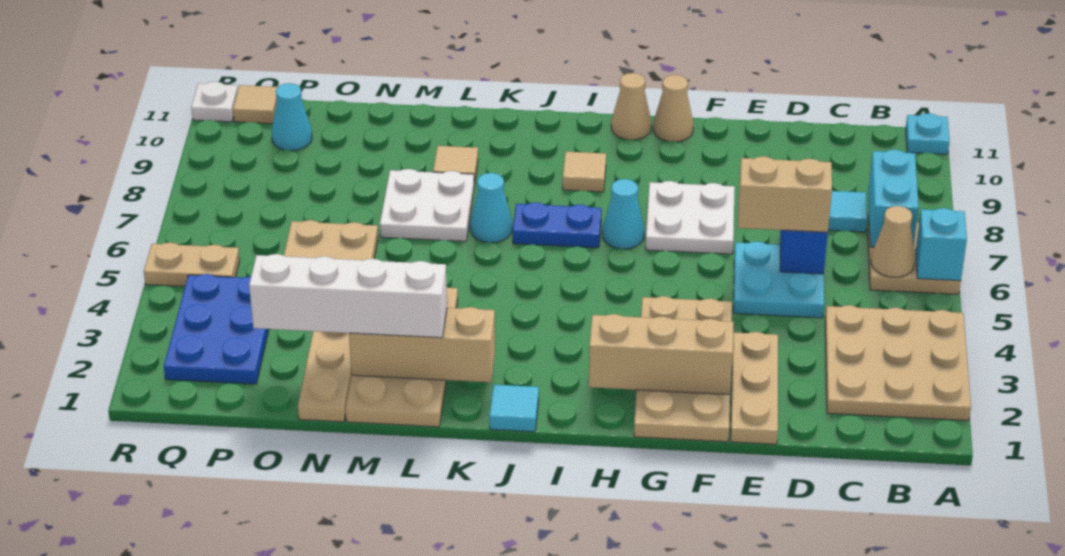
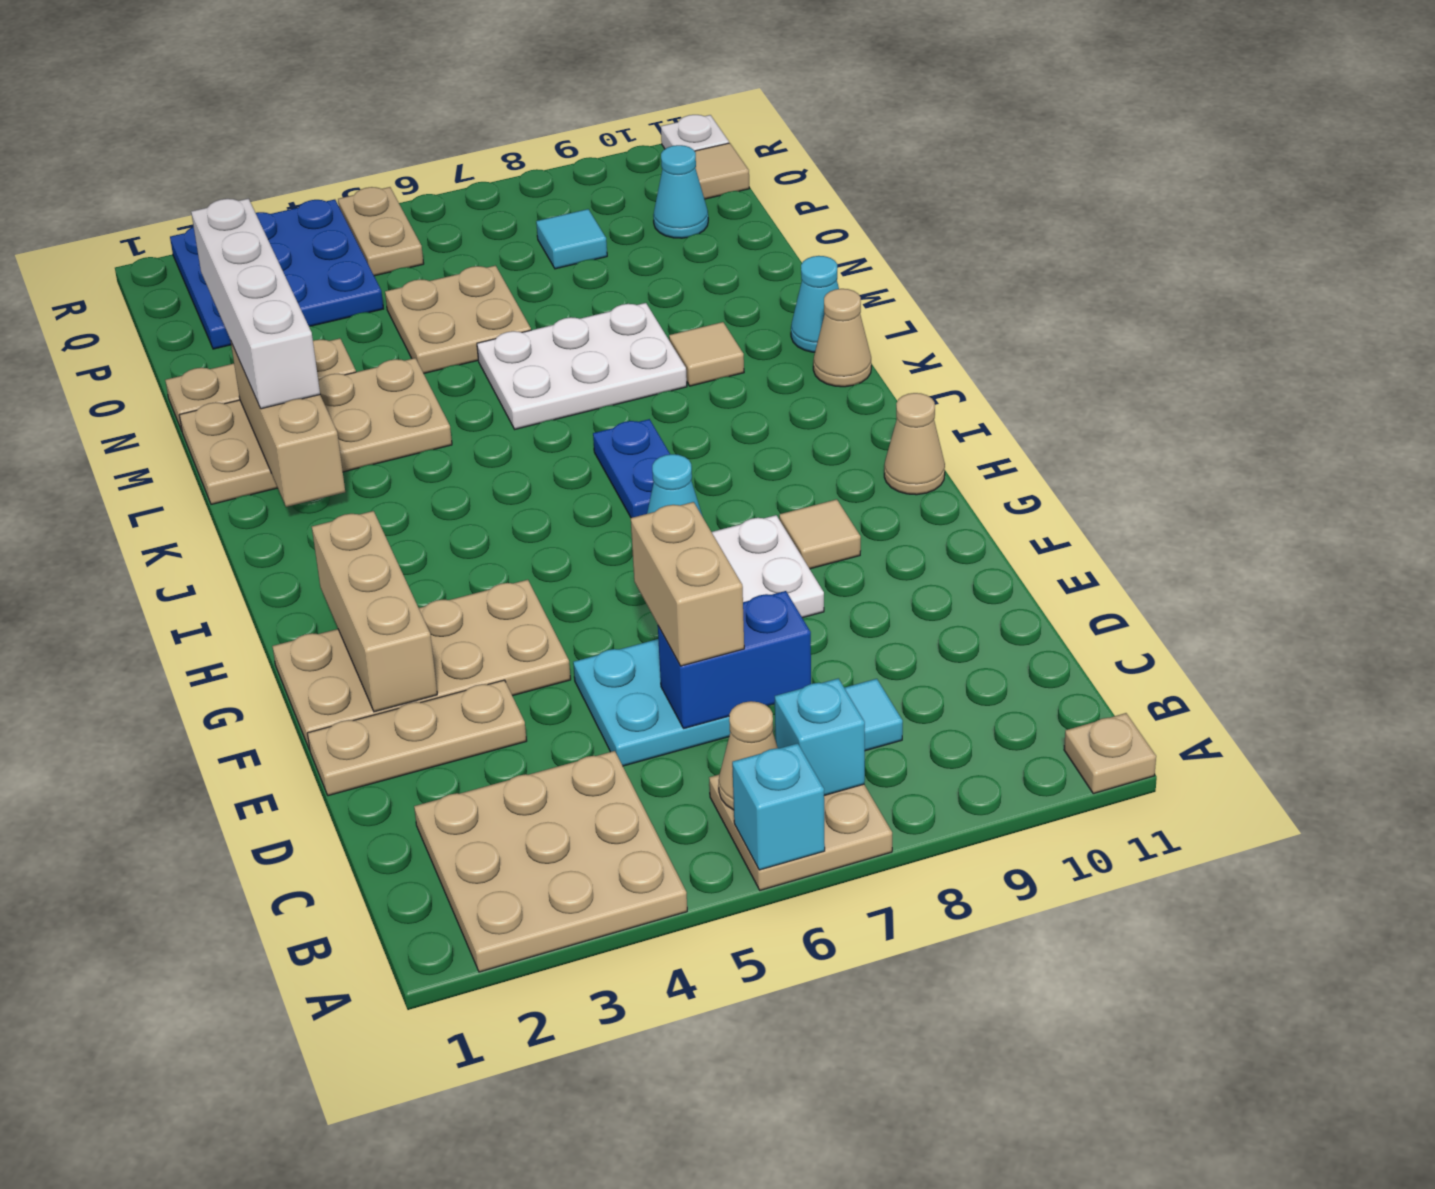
cyan plate A11 level 1 -> tan plate A11 level 1
cyan brick B7:B8 level 2 -> cyan brick B7 level 2
tan cone G11 level 1 -> tan cone K11 level 1
tan tile I9 level 1 -> tan tile G9 level 1
cyan tile J1 level 1 -> cyan tile P8 level 1
cyan cone K7 level 1 -> cyan cone L11 level 1
white plate L7:M8 level 1 -> white plate L6:M8 level 1
blue plate P2:Q4 level 1 -> blue plate P2:R4 level 1

